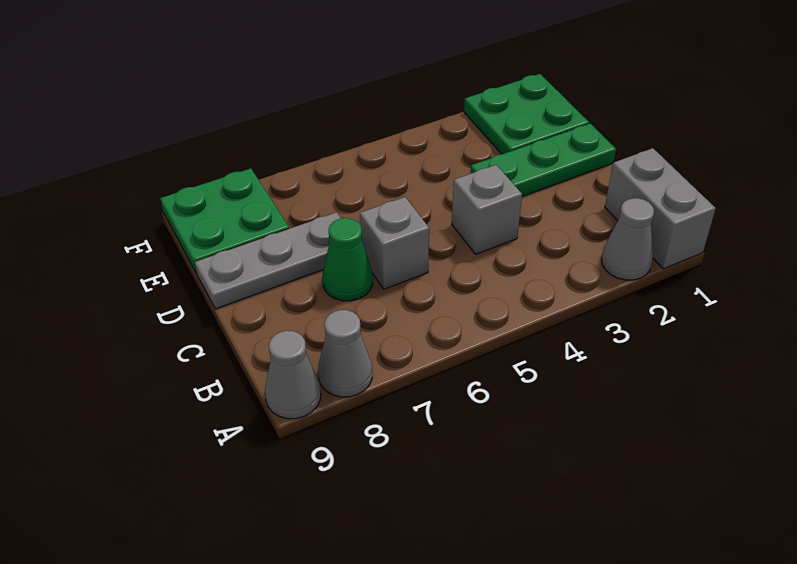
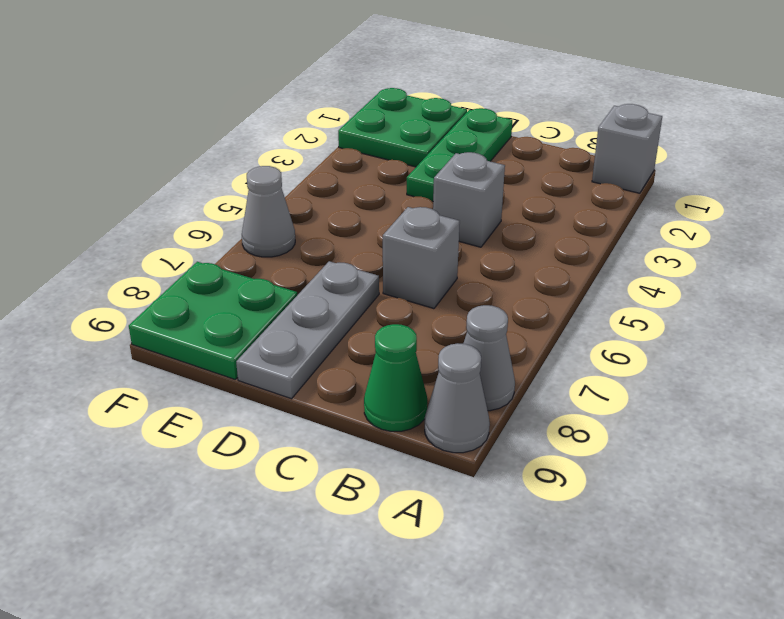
grey brick A1:B1 level 1 -> grey brick A1 level 1
grey cone A2 level 1 -> grey cone F6 level 1
green cone C7 level 1 -> green cone B9 level 1

